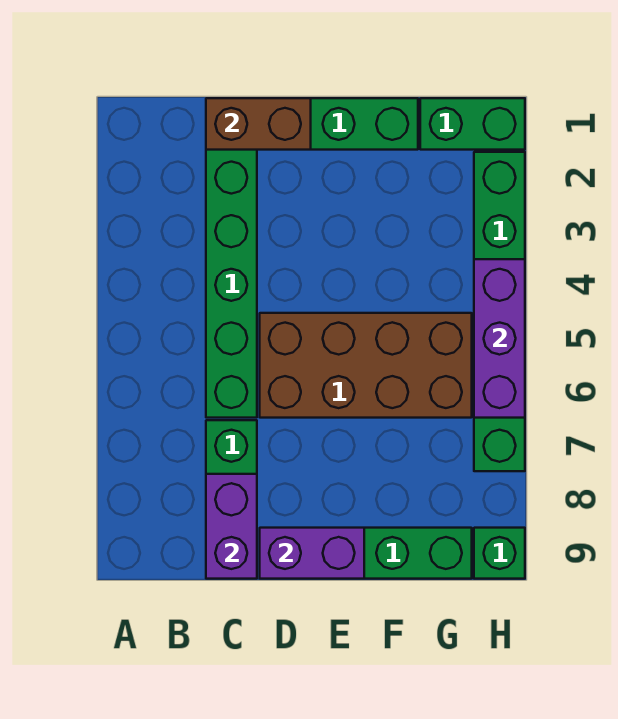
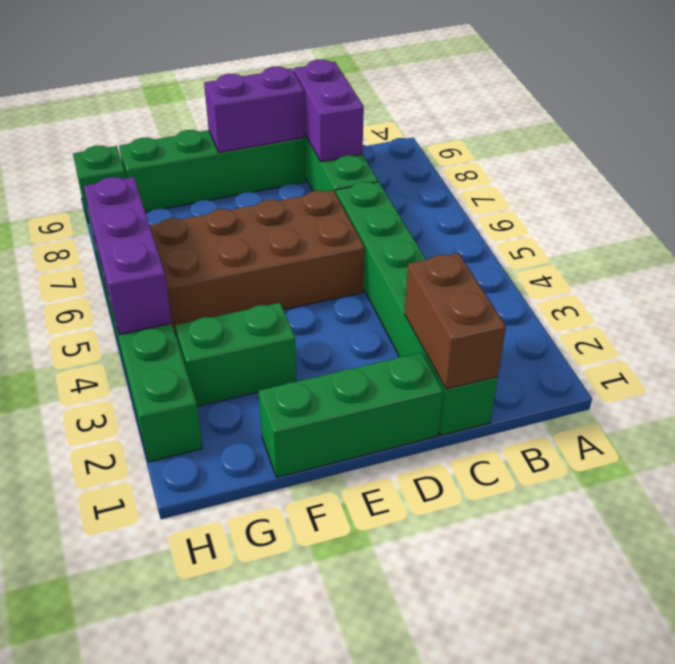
brown brick C1:D1 level 2 -> brown brick C1:C2 level 2
green brick G1:H1 level 1 -> green brick F3:G3 level 1

